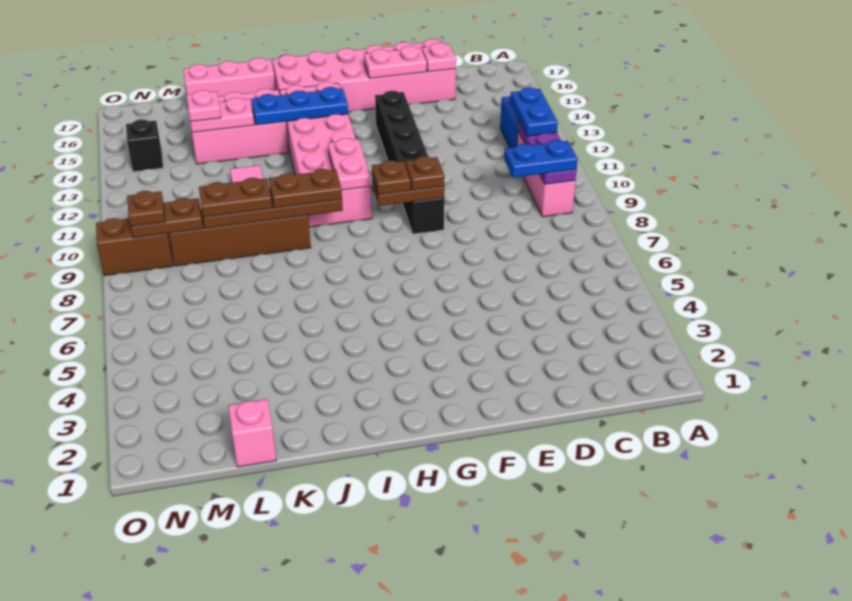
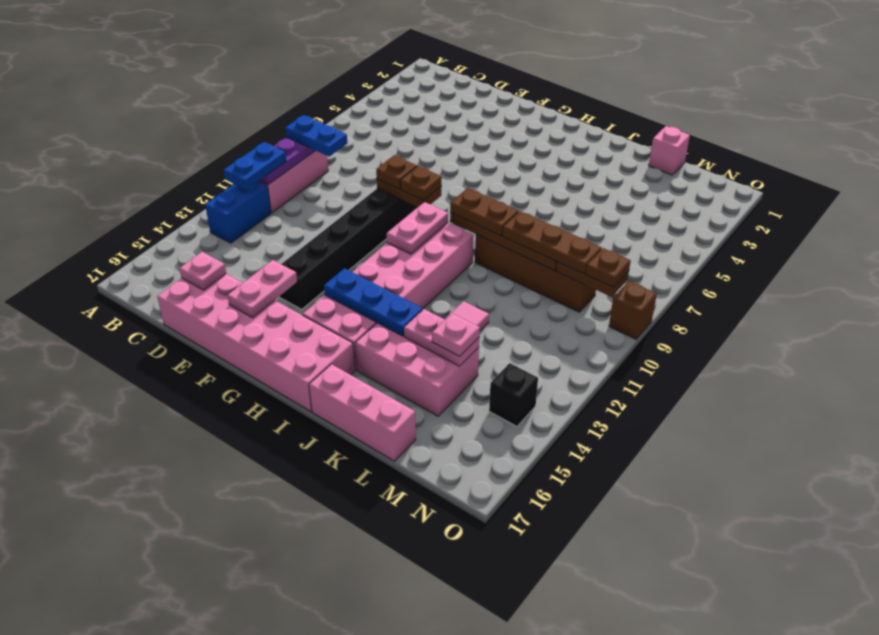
pink plate E16:F16 level 2 -> pink plate F15:F16 level 2
brown plate K9:L9 level 3 -> brown plate K9:M9 level 3
brown brick N9:O9 level 1 -> brown brick O9 level 1

